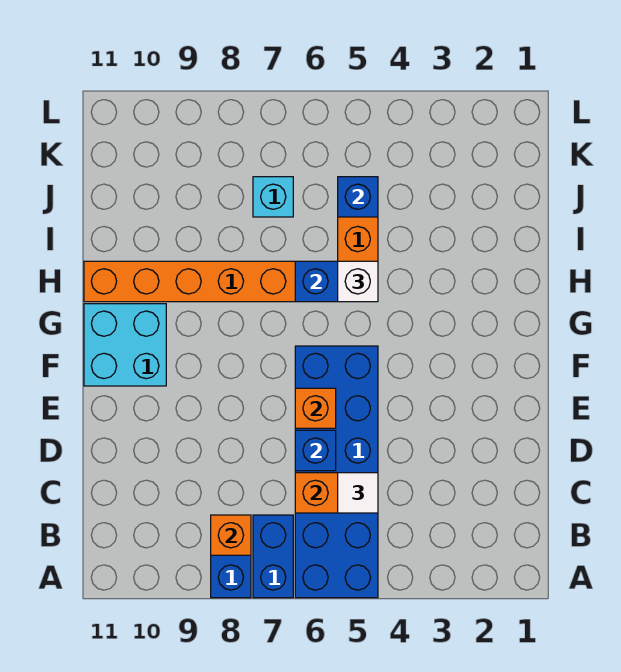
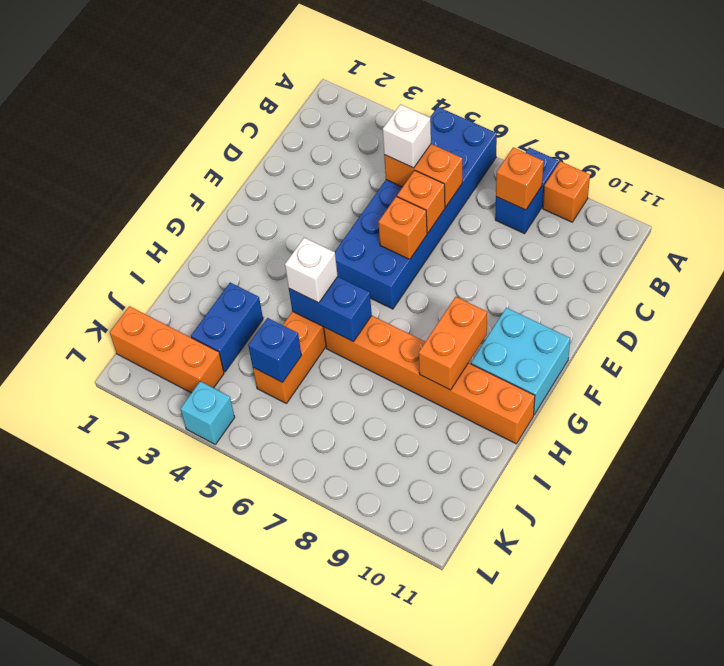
blue brick A7:B7 level 1 -> blue brick I3:J3 level 1
none -> orange brick A9 level 1
white tile C5 level 3 -> white brick C5 level 3
blue brick D6 level 2 -> orange brick D6 level 2
none -> orange brick G9:H9 level 2
cyan brick J7 level 1 -> cyan brick L4 level 1
none -> orange brick K1:K3 level 1

